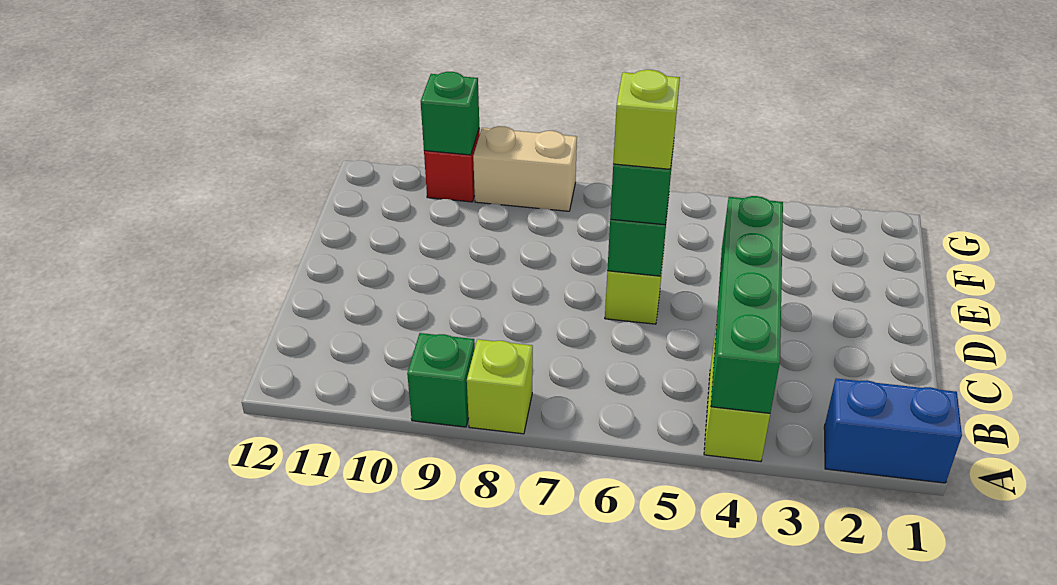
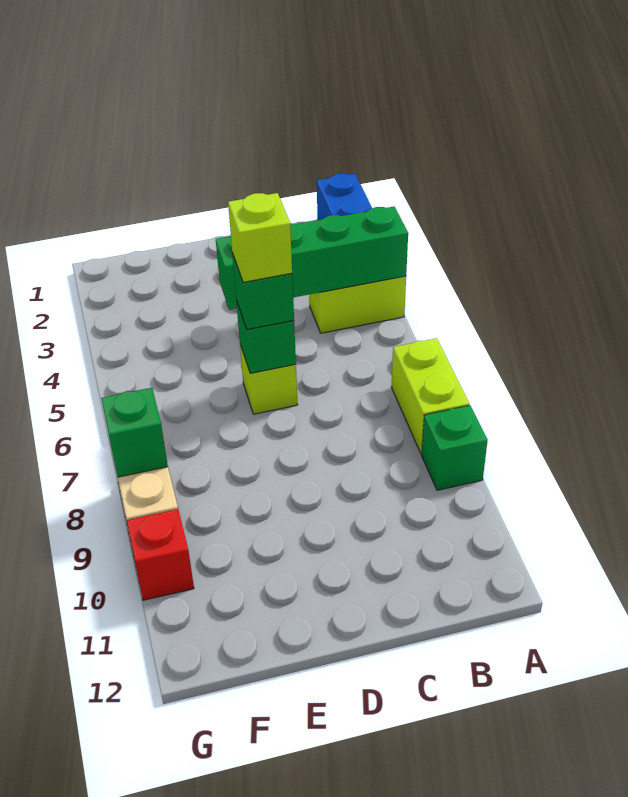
lime brick A8 level 1 -> lime brick A7:A8 level 1
green brick G10 level 2 -> green brick G8 level 2

